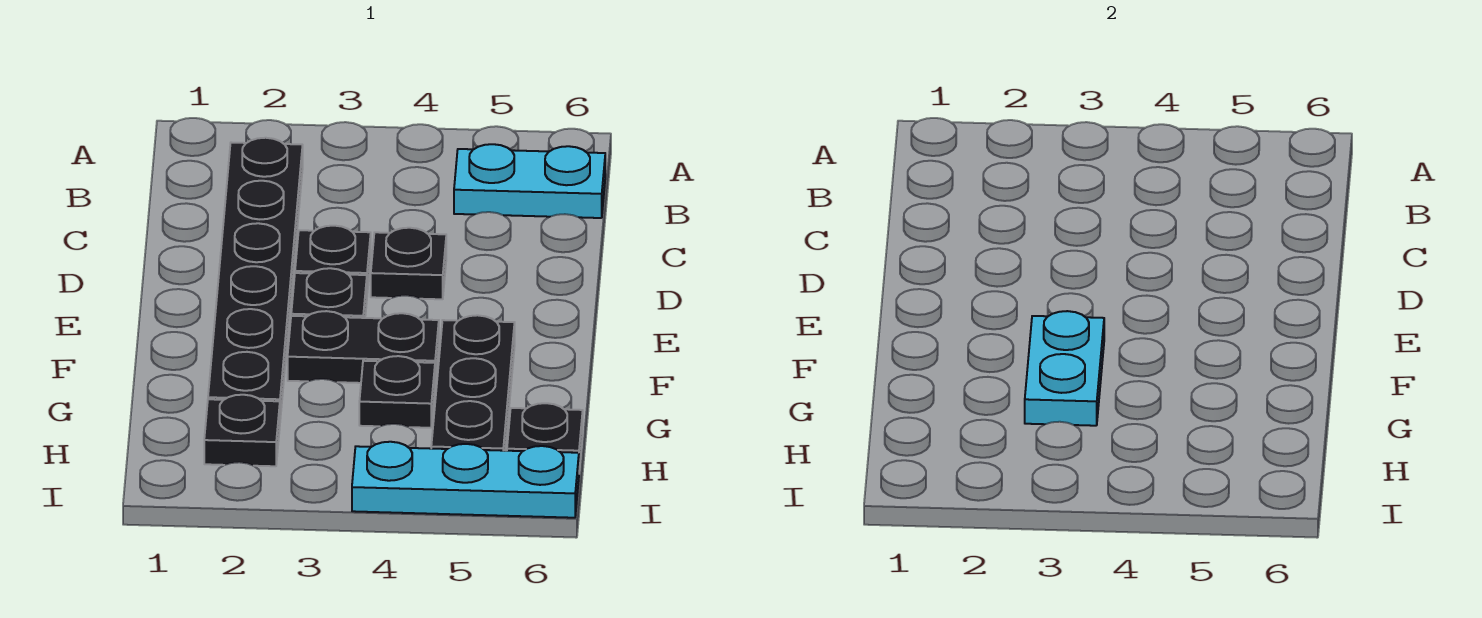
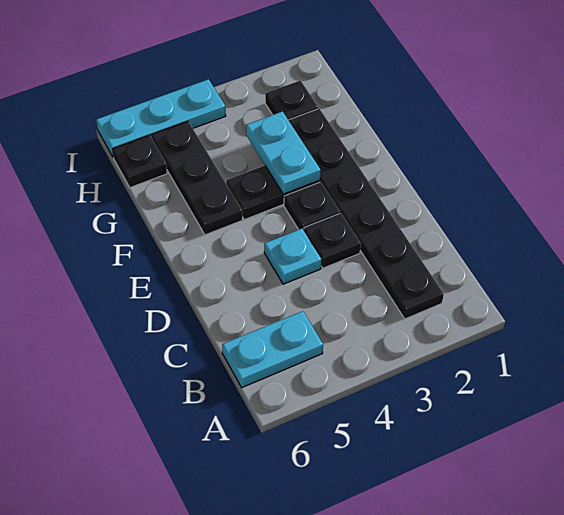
black plate D4 level 1 -> cyan plate D4 level 1
black plate G4 level 1 -> none

